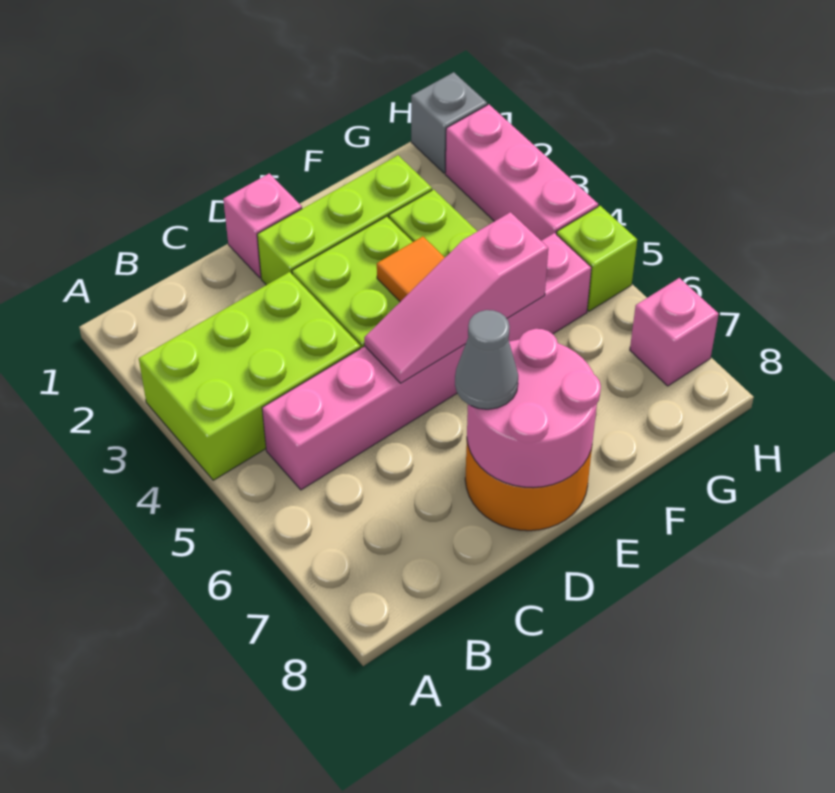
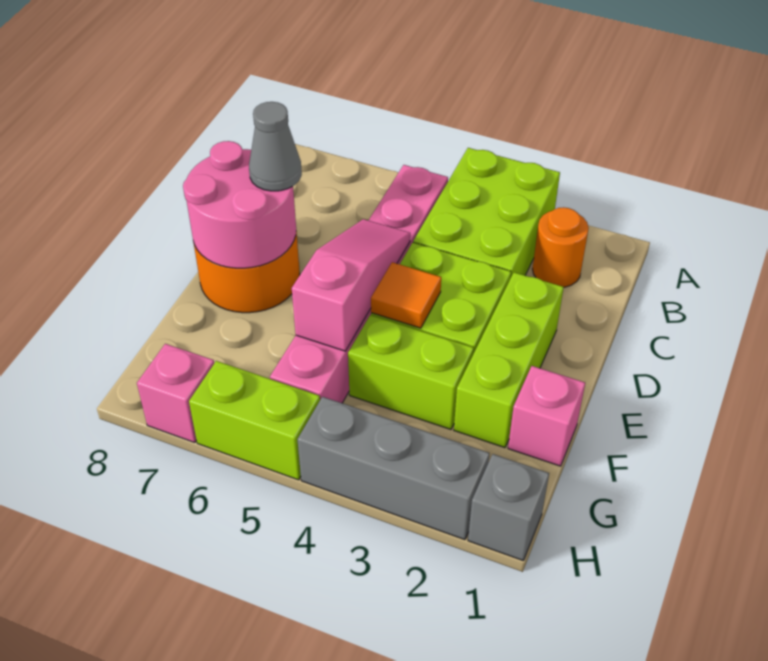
none -> orange round brick B2 level 1
pink brick D1 level 1 -> pink brick F1 level 1
pink brick H2:H4 level 1 -> grey brick H2:H4 level 1
lime brick H5 level 1 -> lime brick H5:H6 level 1

